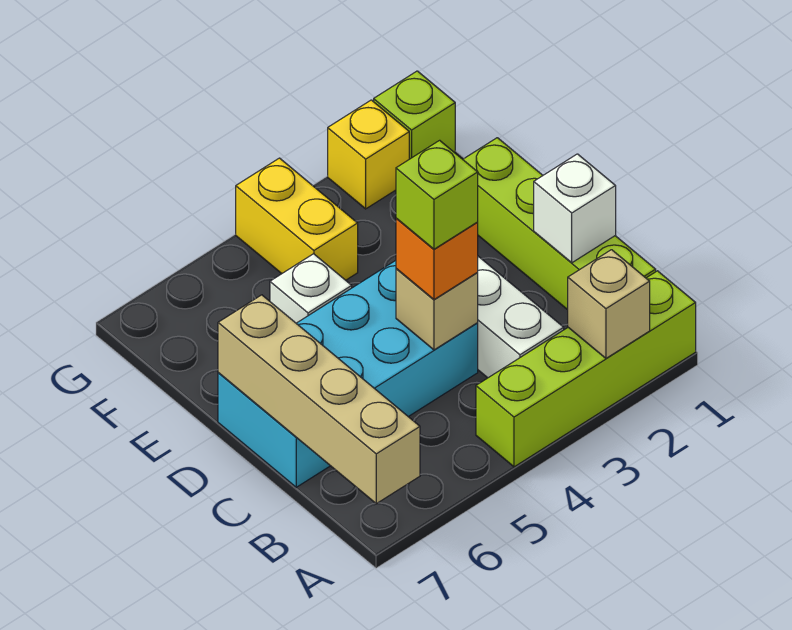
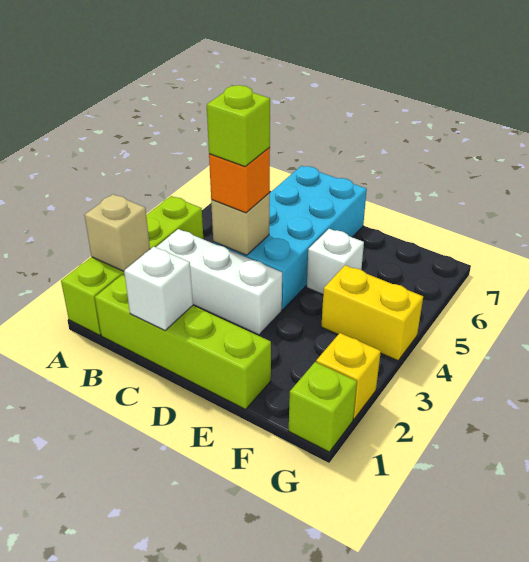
tan brick A7:D7 level 2 -> none

